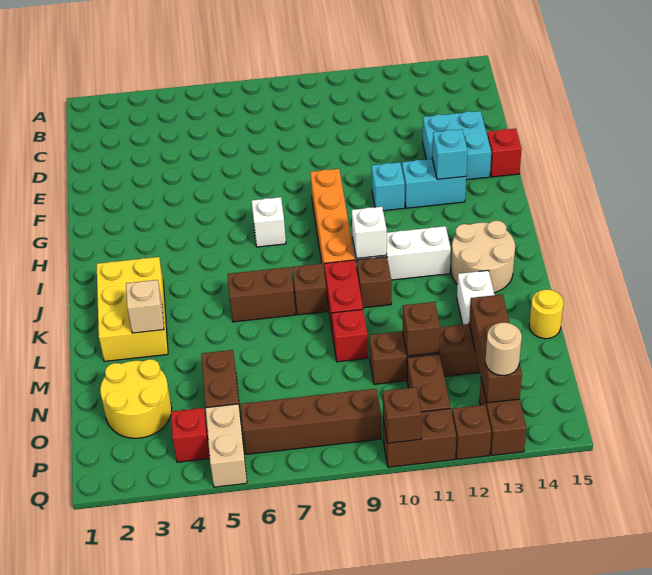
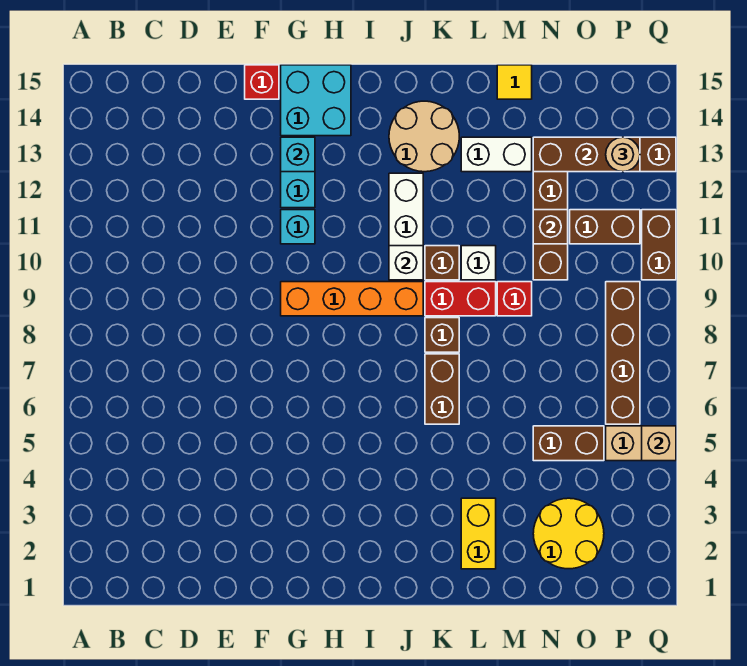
cyan brick E13:F14 level 1 -> cyan brick G14:H15 level 1
white brick H7 level 1 -> white brick L10 level 1
yellow brick J2:L3 level 1 -> yellow brick L2:L3 level 1
tan brick L3 level 2 -> tan brick Q5 level 2
yellow round brick M15 level 1 -> yellow tile M15 level 1
red brick P4 level 1 -> none
brown brick Q10 level 2 -> none
brown brick Q12 level 1 -> none

